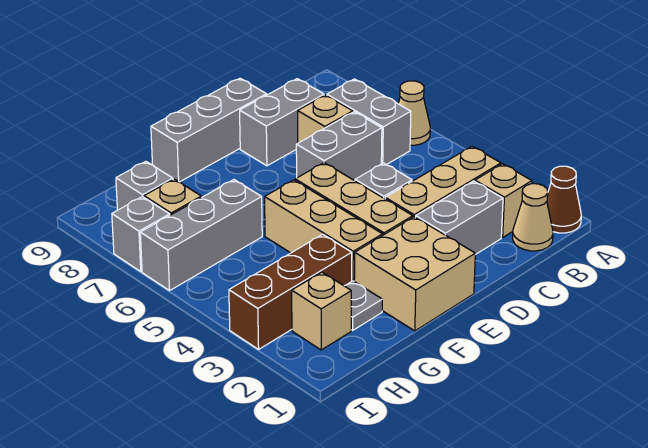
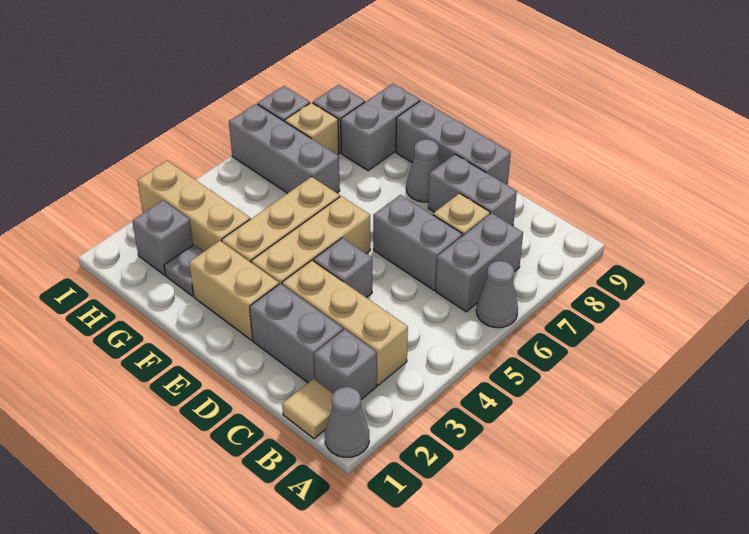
brown cone A1 level 1 -> grey cone A1 level 1
tan cone A6 level 1 -> grey cone A6 level 1
tan cone B1 level 1 -> tan tile B1 level 1
tan brick B2 level 1 -> grey brick B2 level 1
tan brick E1:F2 level 1 -> tan brick E2:F2 level 1
none -> grey cone E8 level 1
brown brick G3:I3 level 1 -> tan brick G3:I3 level 1
none -> grey brick G8:G9 level 1
tan brick H2 level 1 -> grey brick H2 level 1

